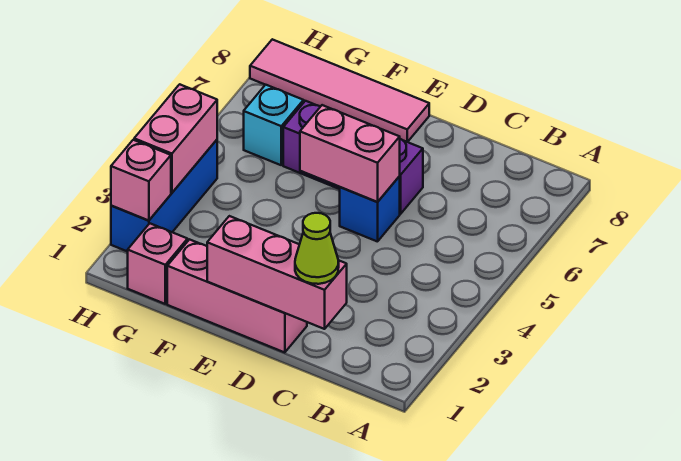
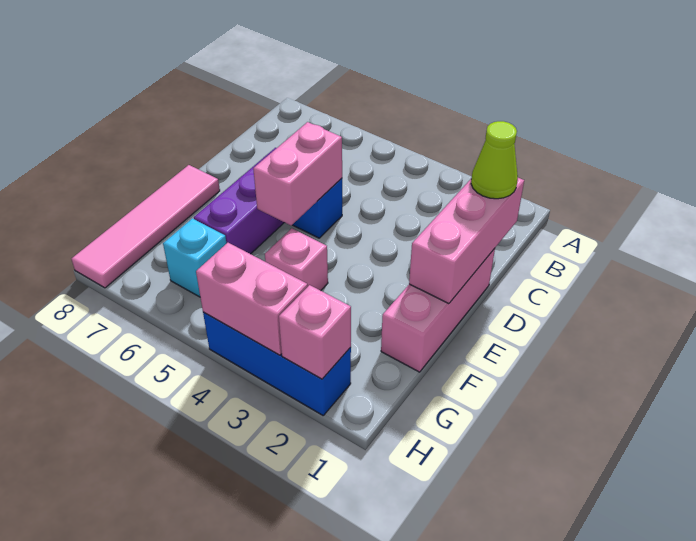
pink brick G1 level 1 -> pink brick F4 level 1

